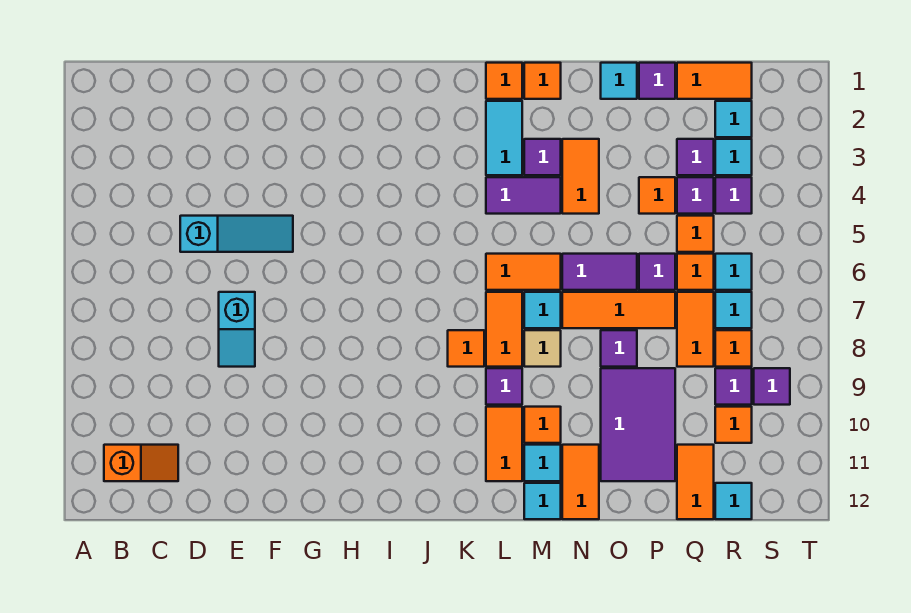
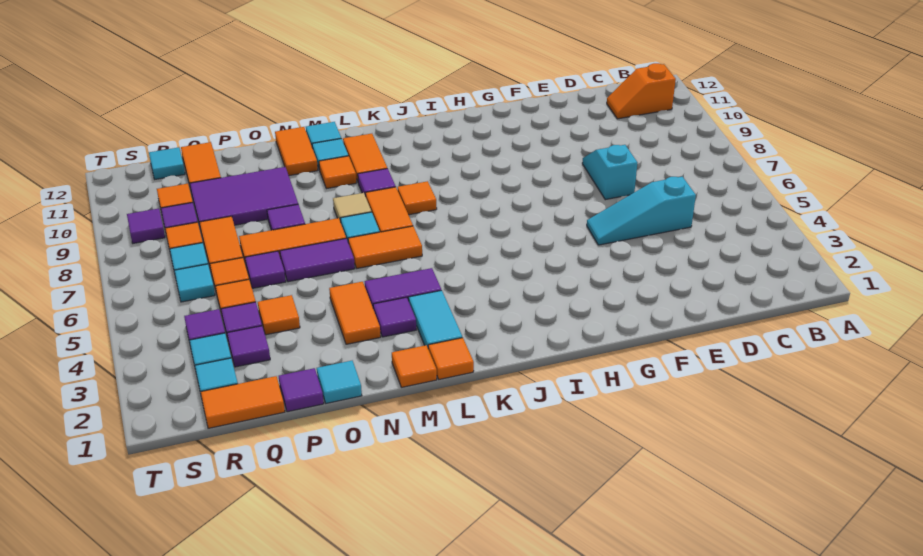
purple tile O9:P11 level 1 -> purple tile O9:Q10 level 1

